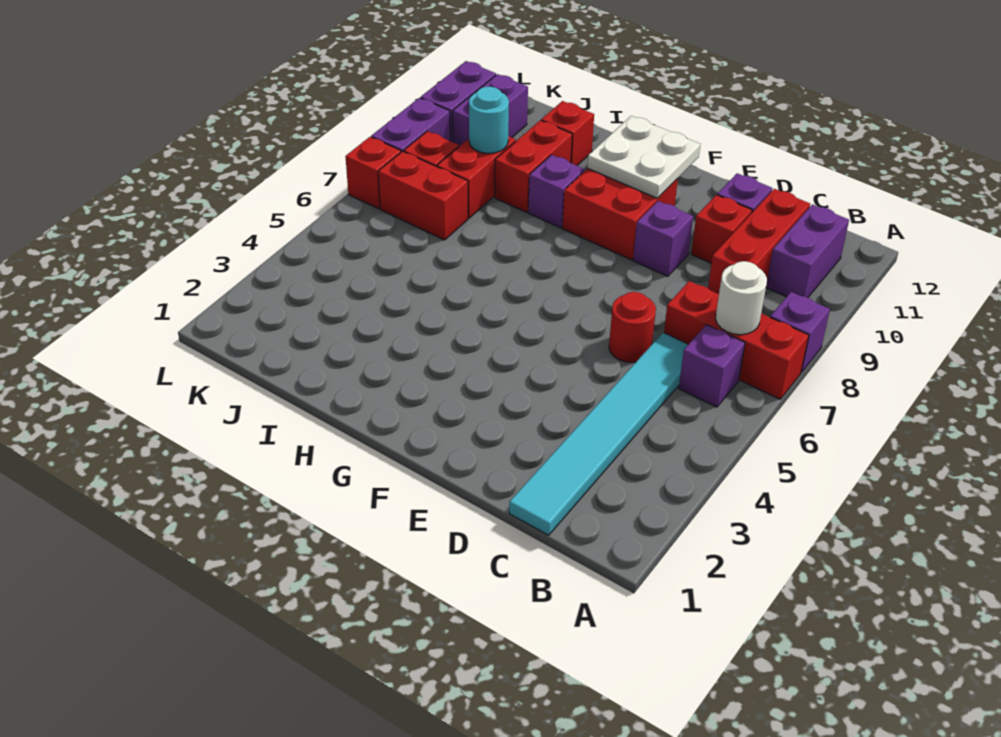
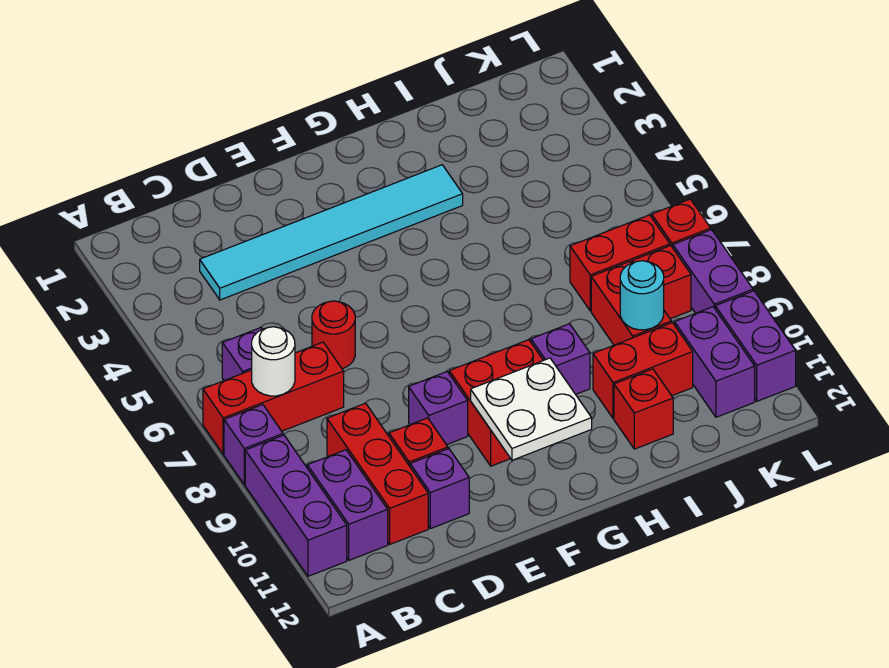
none -> purple brick A9:A11 level 1
cyan tile C1:C6 level 1 -> cyan tile C3:H3 level 1
red brick I9:I10 level 1 -> red brick I10:J10 level 1

